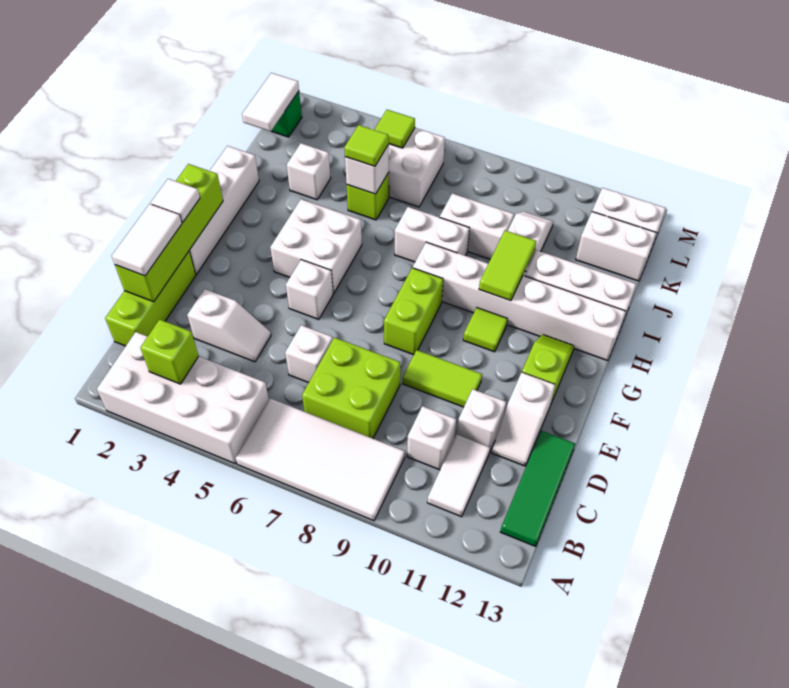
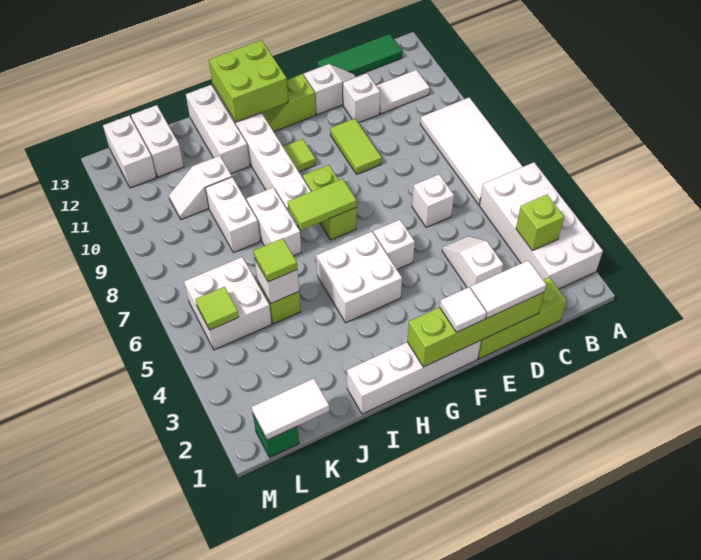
lime brick C7:D8 level 1 -> lime brick G12:H13 level 2
white brick C10 level 1 -> none
lime brick F8:G8 level 1 -> lime brick G7:G8 level 1
lime tile H10:I10 level 2 -> lime tile G7:H7 level 2
white brick J3 level 1 -> none

